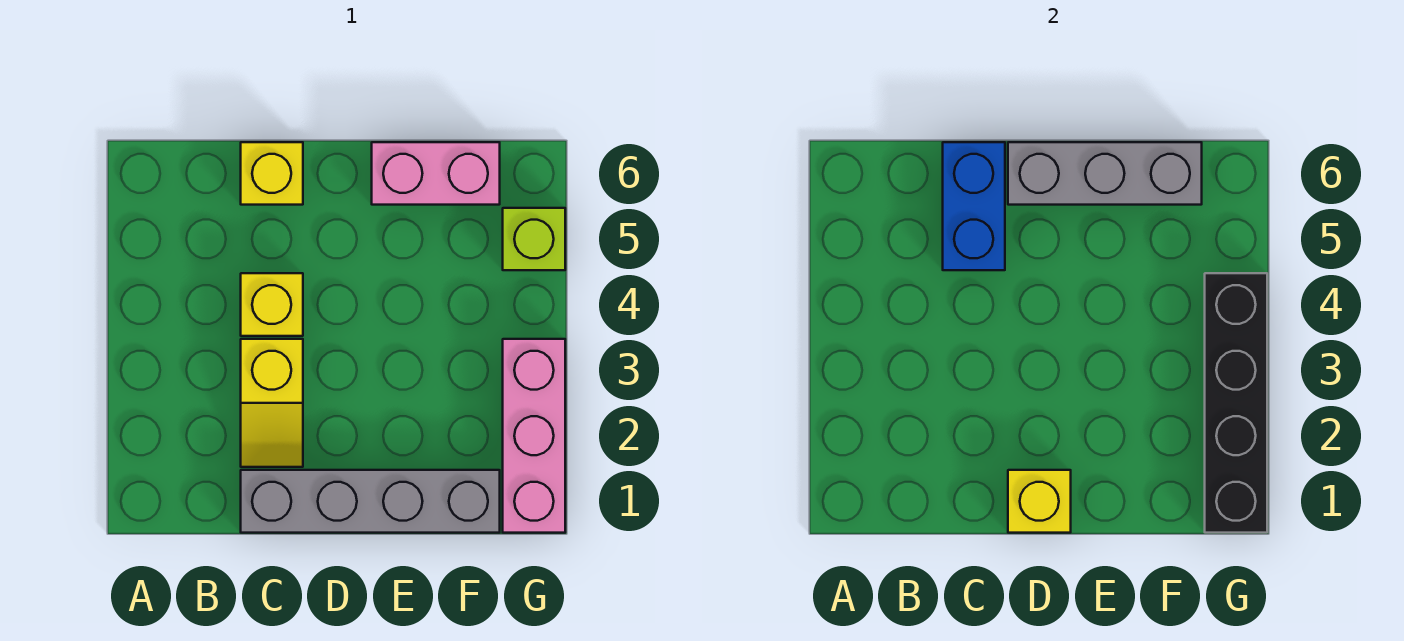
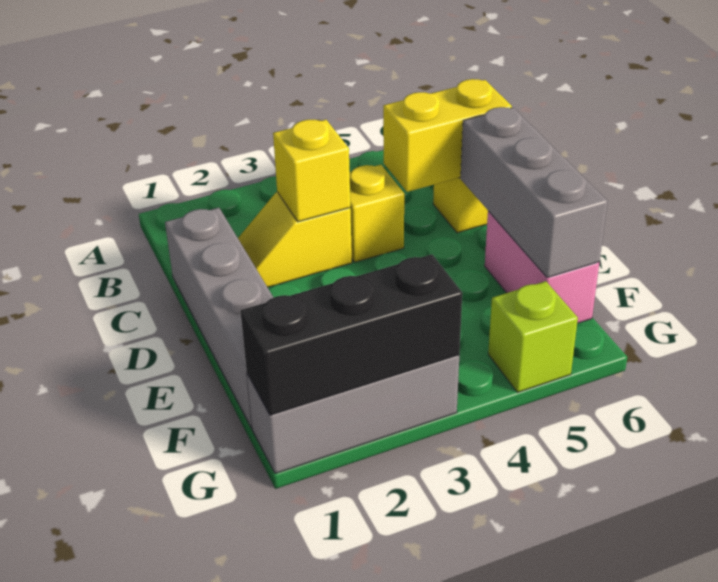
blue brick C5:C6 level 2 -> yellow brick C5:C6 level 2
yellow brick D1 level 2 -> yellow brick C3 level 2
pink brick G1:G3 level 1 -> grey brick G1:G3 level 1
black brick G1:G4 level 2 -> black brick G1:G3 level 2

